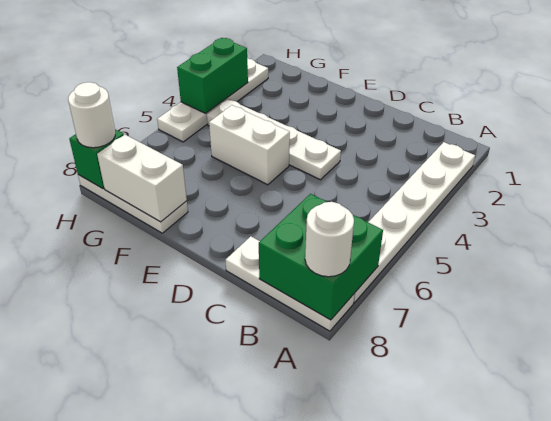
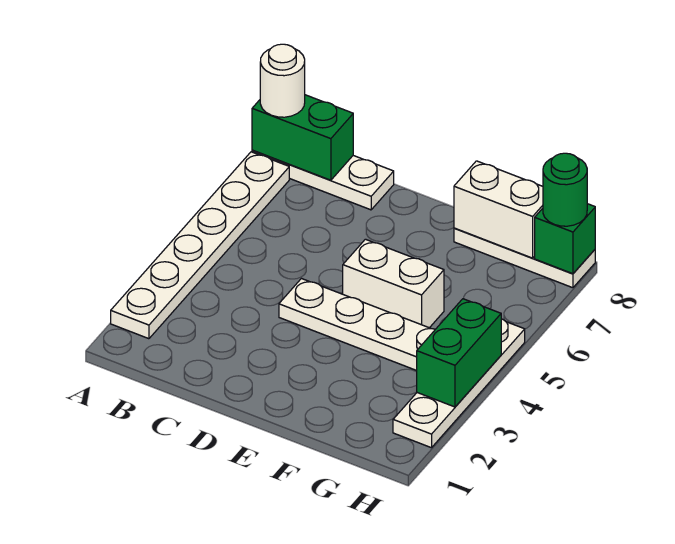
green brick A7:B8 level 2 -> green brick A8:B8 level 2
white round brick H8 level 3 -> green round brick H8 level 3

